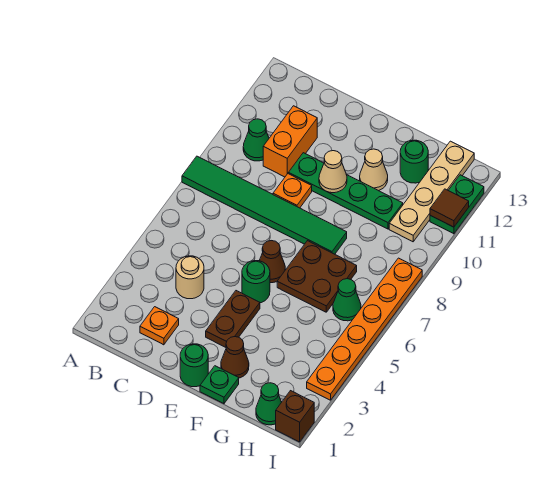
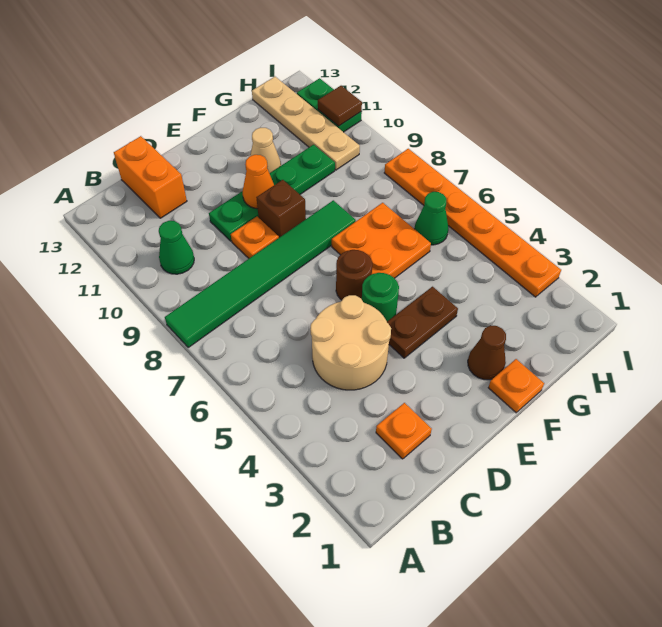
tan round brick C4 level 1 -> tan round brick C4:D5 level 1
orange brick C10:C11 level 1 -> orange brick C12:C13 level 1
green round brick E1 level 1 -> none
brown plate E3:E4 level 1 -> brown plate E4:F4 level 1
brown cone E6 level 1 -> brown round brick E6 level 1
tan cone E10 level 2 -> orange cone E10 level 2
green plate F1 level 1 -> orange plate F1 level 1
brown plate F6:G7 level 1 -> orange plate F6:G7 level 1
green round brick G12 level 1 -> none
green cone H1 level 1 -> none
brown brick I1 level 1 -> brown brick E9 level 1

